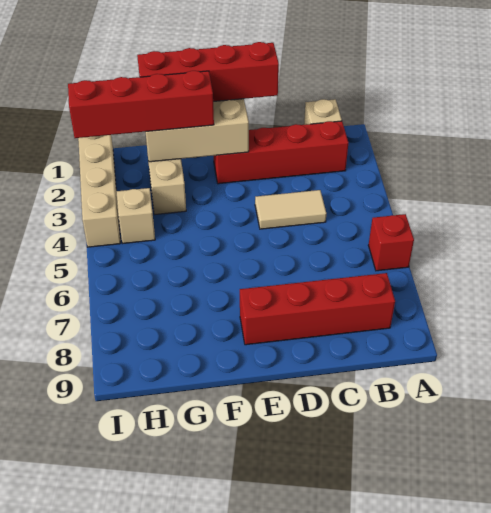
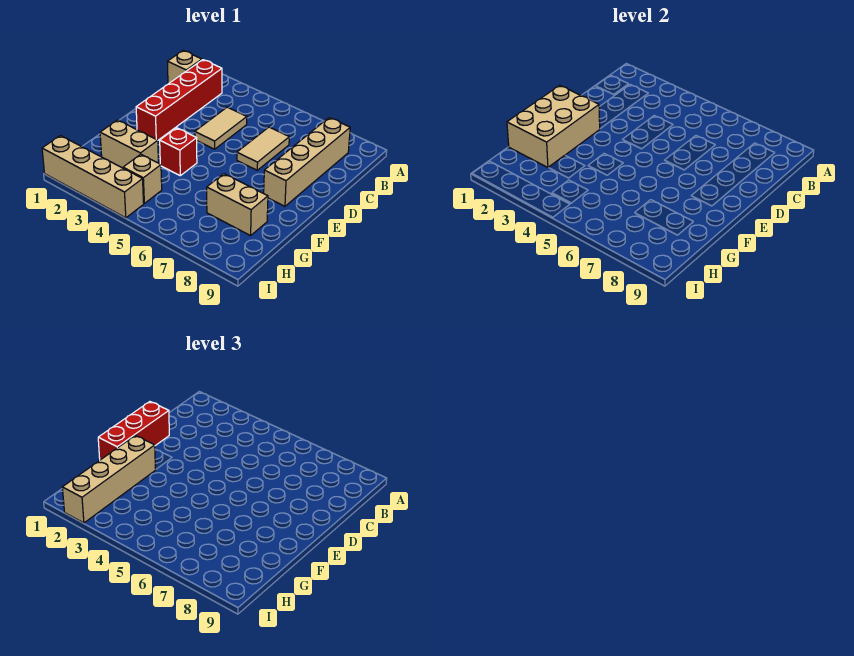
red brick A6 level 1 -> red brick F4 level 1
red brick B8:E8 level 1 -> tan brick B8:E8 level 1
none -> tan tile C6:D6 level 1
red brick D1:G1 level 3 -> red brick D1:F1 level 3
red brick F2:I2 level 3 -> tan brick F2:I2 level 3
none -> tan brick G7:G8 level 1

